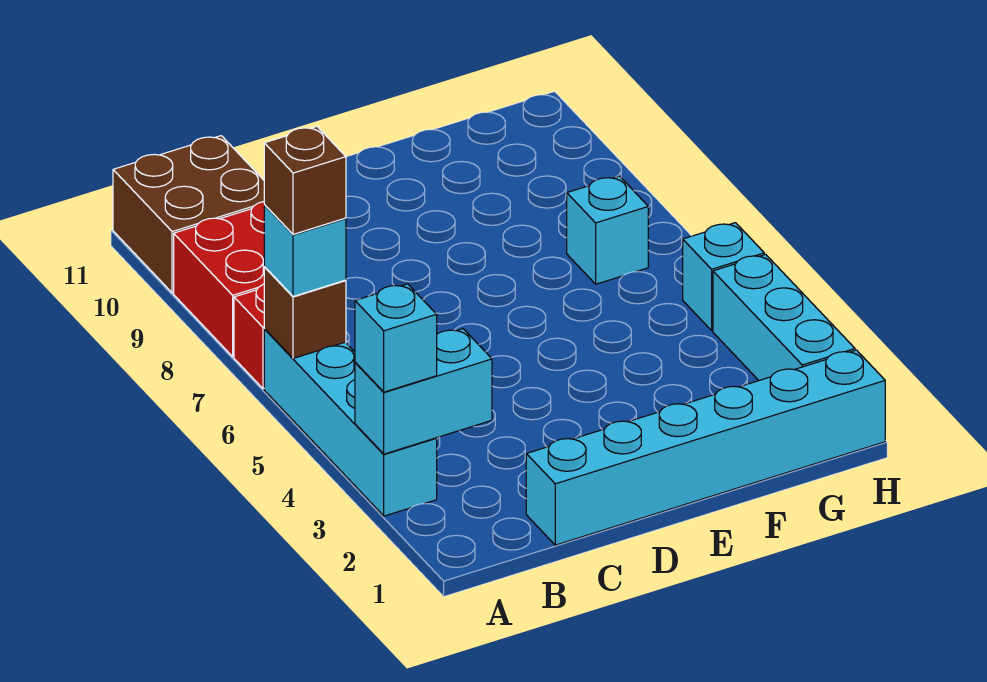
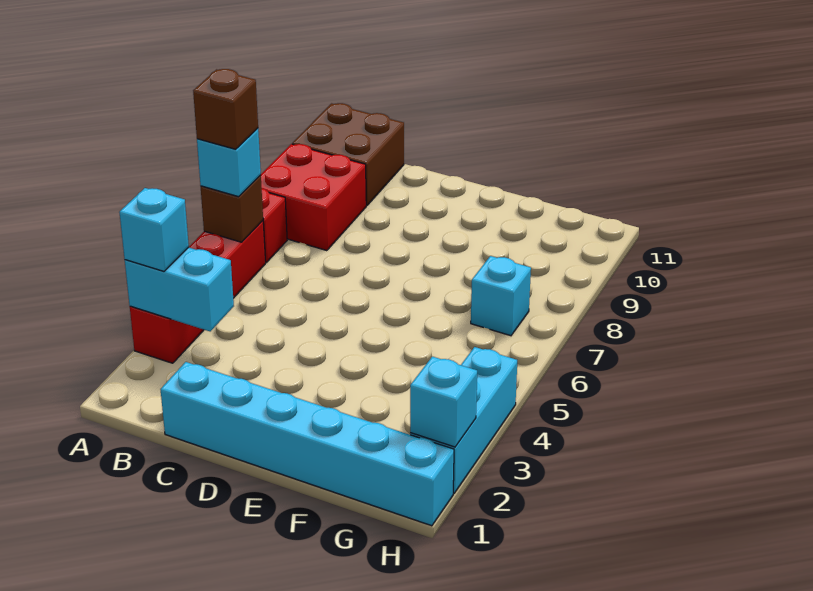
cyan brick A3:A6 level 1 -> red brick A3:A6 level 1
cyan brick H5 level 1 -> cyan brick H2 level 2

